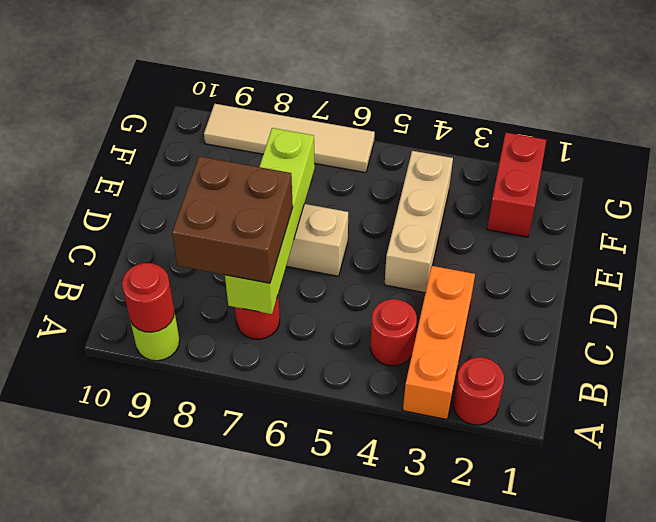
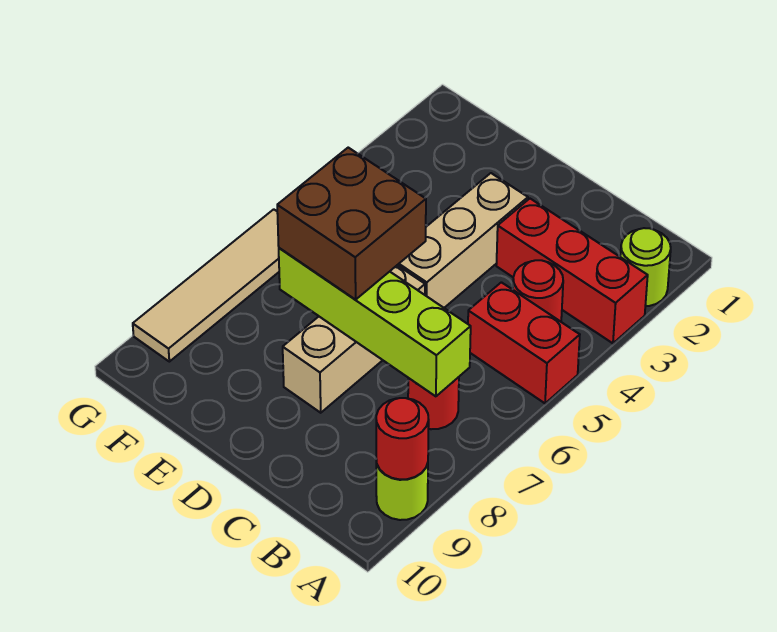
red round brick A2 level 1 -> lime round brick A2 level 1
orange brick A3:C3 level 1 -> red brick A3:C3 level 1
brown brick B7:C8 level 3 -> brown brick D6:E7 level 3
tan brick D4:F4 level 1 -> tan brick D3:D5 level 1
red brick F2:G2 level 1 -> red brick A5:B5 level 1

